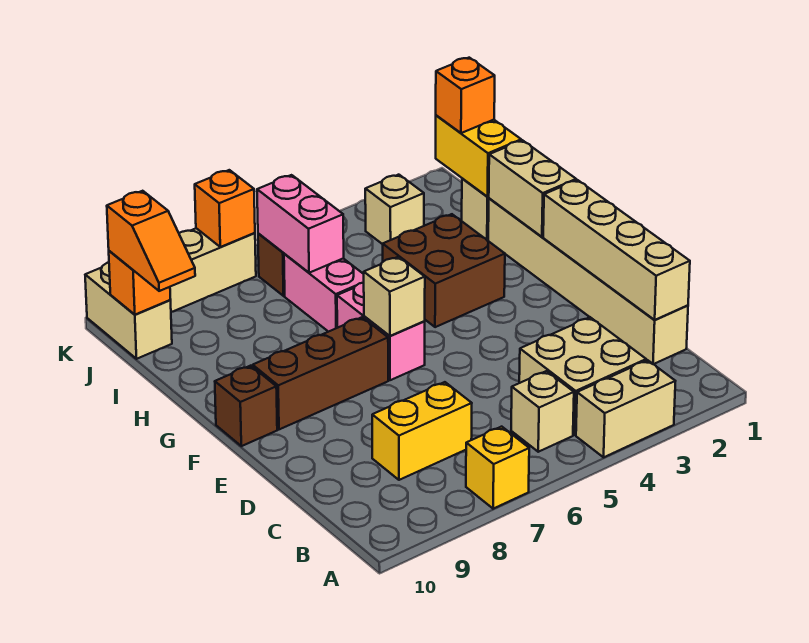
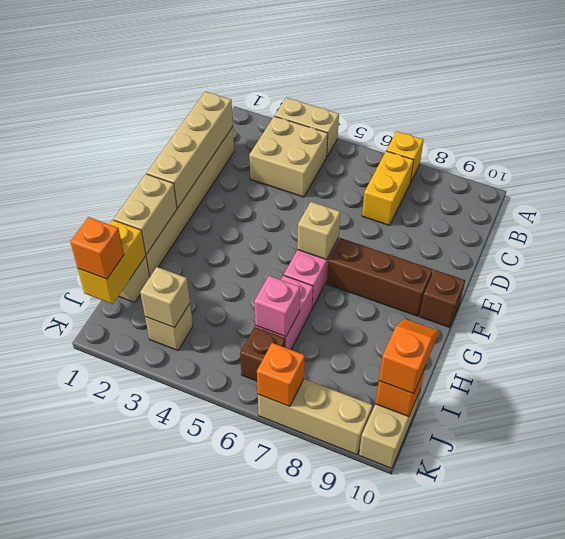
tan brick B5 level 1 -> tan brick J3 level 2
yellow brick C7:C8 level 1 -> yellow brick B7:C7 level 1
brown brick G3:H4 level 1 -> none
pink brick I6:J6 level 2 -> pink brick I6 level 2

